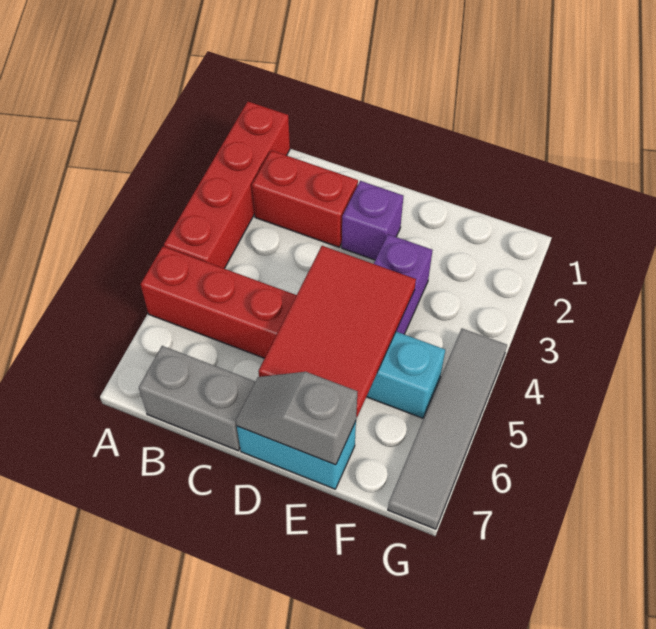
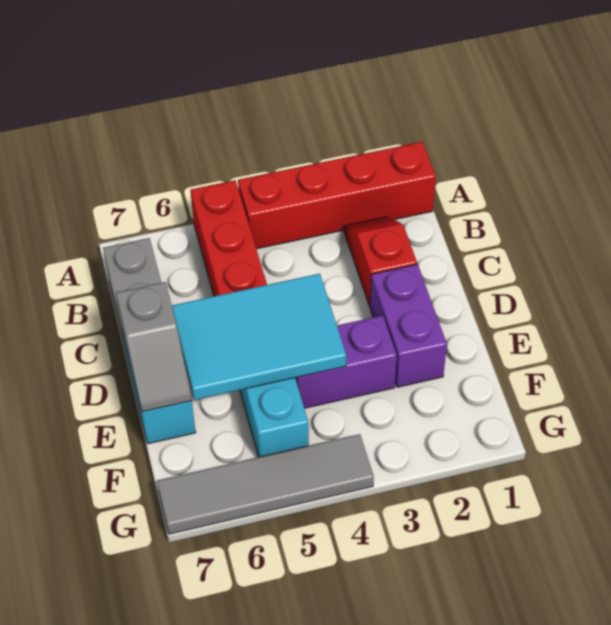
red brick B2:C2 level 1 -> red slope B2:C2 level 1 top C
purple brick D2 level 1 -> purple brick D2:E2 level 1
red tile D4:E6 level 2 -> cyan tile D4:E6 level 2
grey slope D7:E7 level 2 top E -> grey slope D7:E7 level 2 top D

